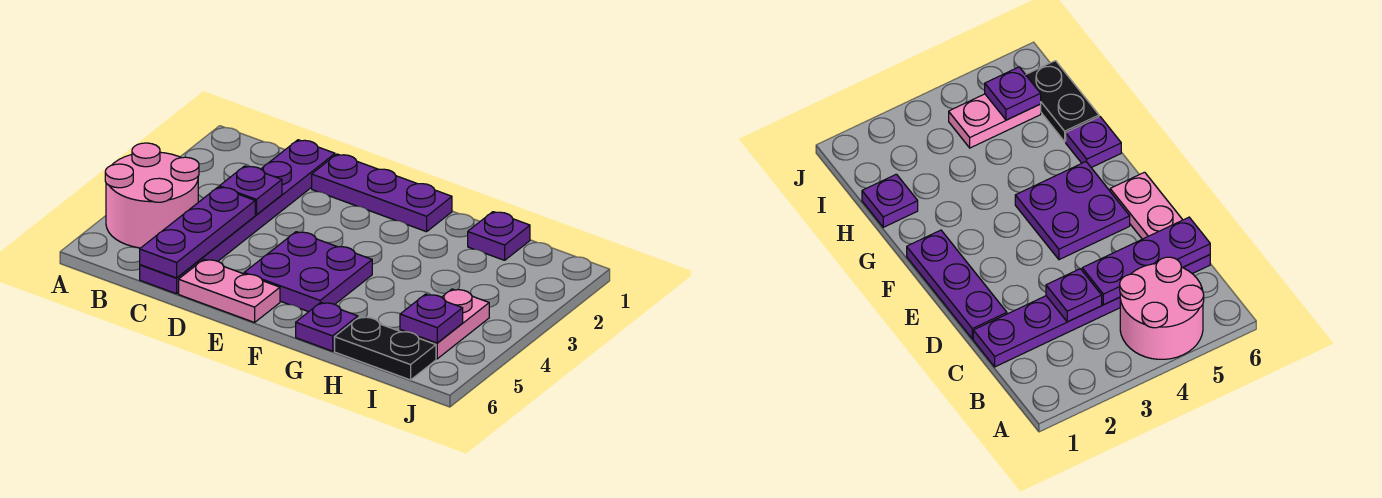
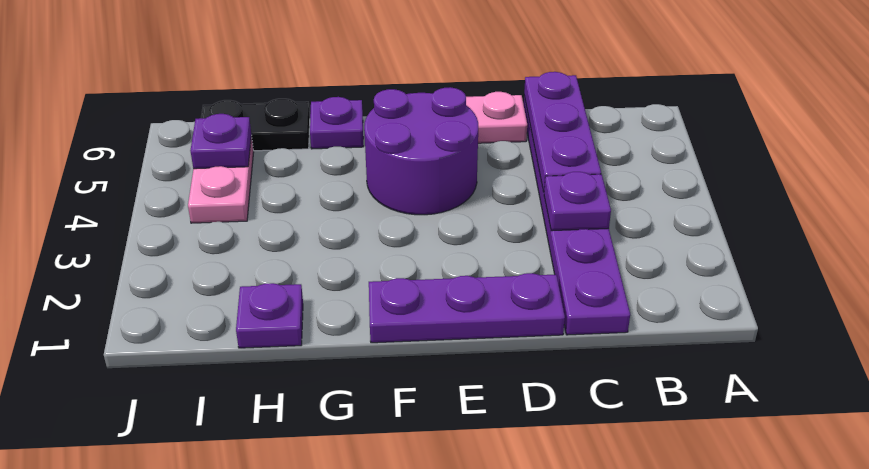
pink round brick A4:B5 level 1 -> none
purple plate E4:F5 level 1 -> purple round brick E4:F5 level 1

